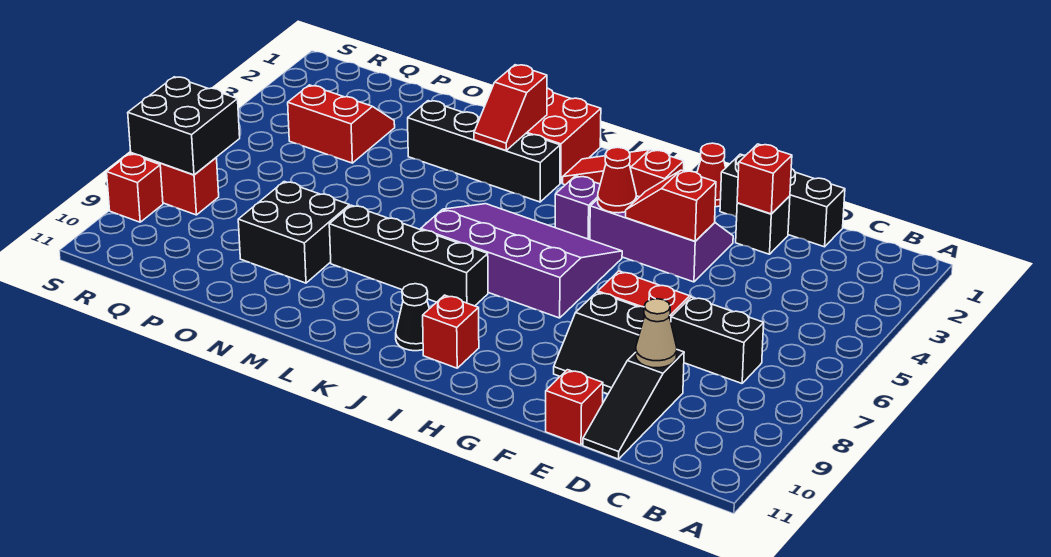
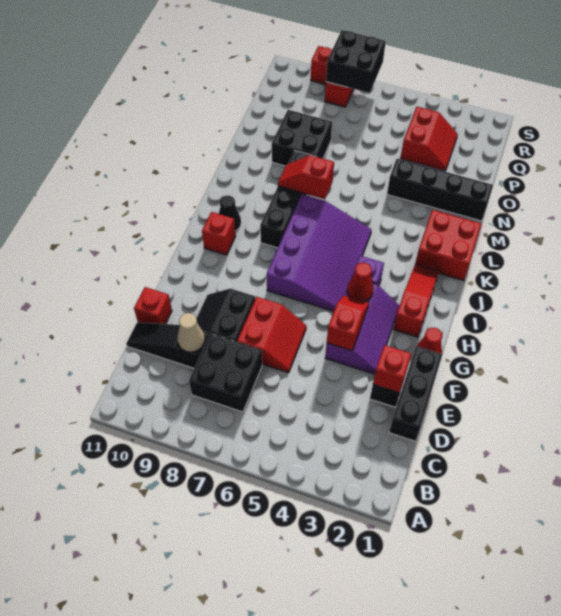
black brick C7:D7 level 1 -> black brick C7:D8 level 1
black brick K3:N3 level 1 -> black brick N1:N4 level 1
red slope L2:L3 level 2 top 2 -> red slope L7:L8 level 2 top 7

